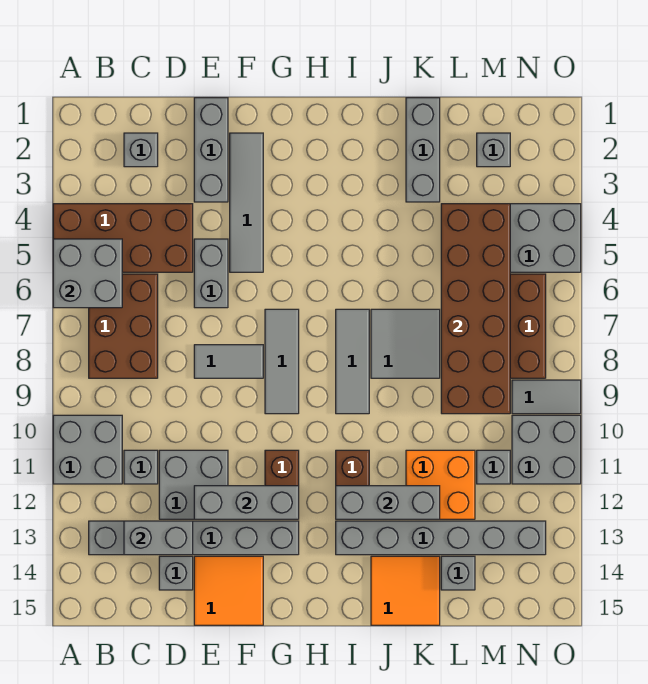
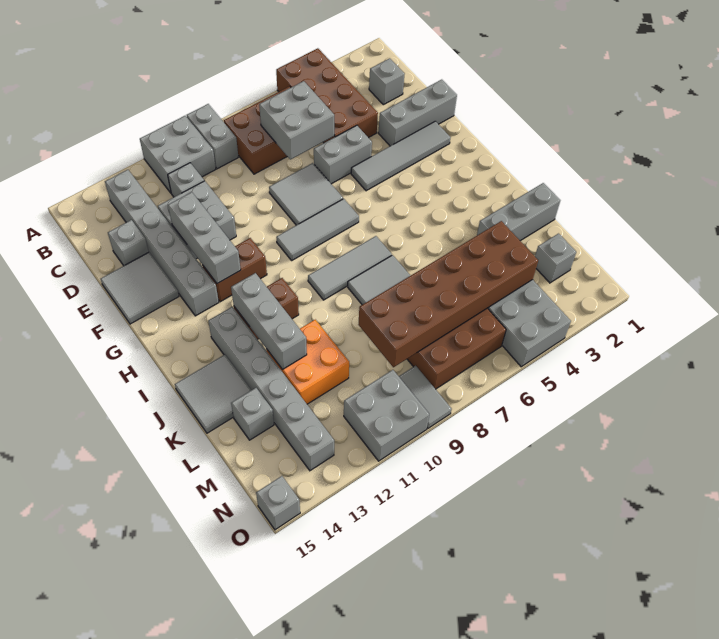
grey brick A5:B6 level 2 -> grey brick C6:D7 level 2
grey brick C13:D13 level 2 -> grey brick A9:B9 level 1
grey tile E8:F8 level 1 -> grey tile E7:F8 level 1
orange tile E14:F15 level 1 -> grey tile E14:F15 level 1
orange tile J14:K15 level 1 -> grey tile J14:K15 level 1
grey brick M11 level 1 -> grey brick O15 level 1

